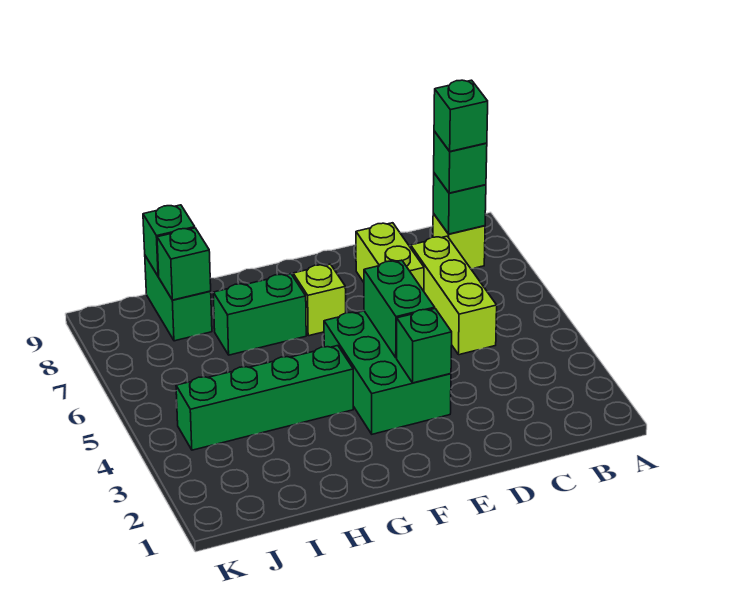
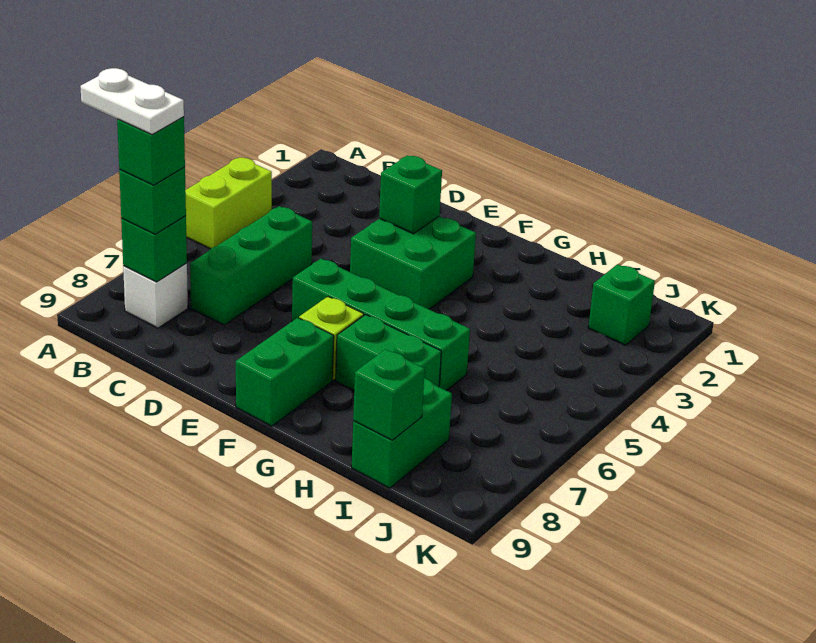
none -> white plate A8:B8 level 5
lime brick B8 level 1 -> white brick B8 level 1
lime brick C5:C7 level 1 -> green brick C5:C7 level 1
lime brick D7:D8 level 1 -> lime brick A4:A5 level 1
green brick E3:F5 level 1 -> green brick E3:F4 level 1
green brick E4:E5 level 2 -> green brick F8:F9 level 1
green brick G4:J4 level 1 -> green brick E6:H6 level 1
green brick I8 level 2 -> green brick J2 level 1

